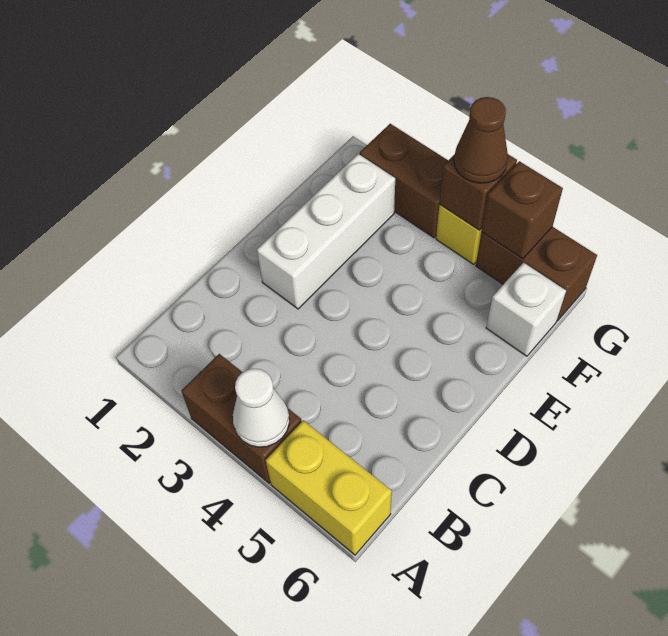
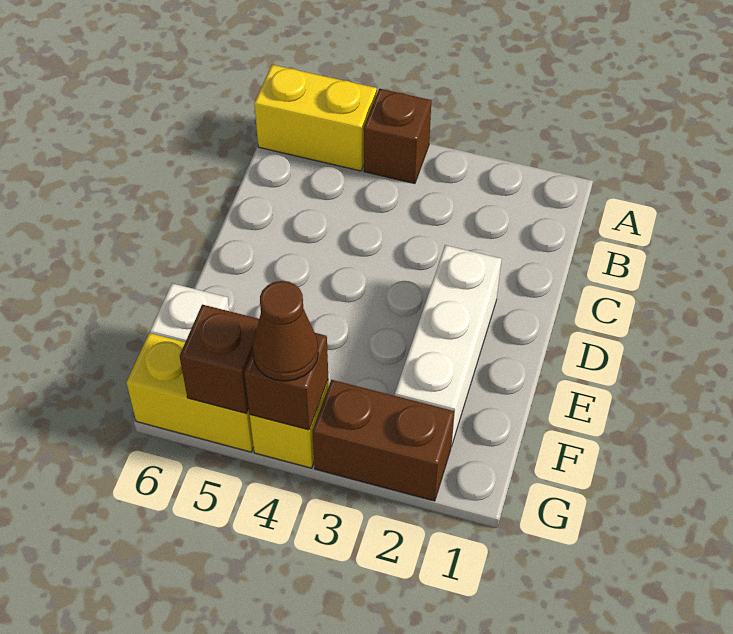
brown brick A3:A4 level 1 -> brown brick A4 level 1
white cone A4 level 2 -> none
brown brick G5:G6 level 1 -> yellow brick G5:G6 level 1

